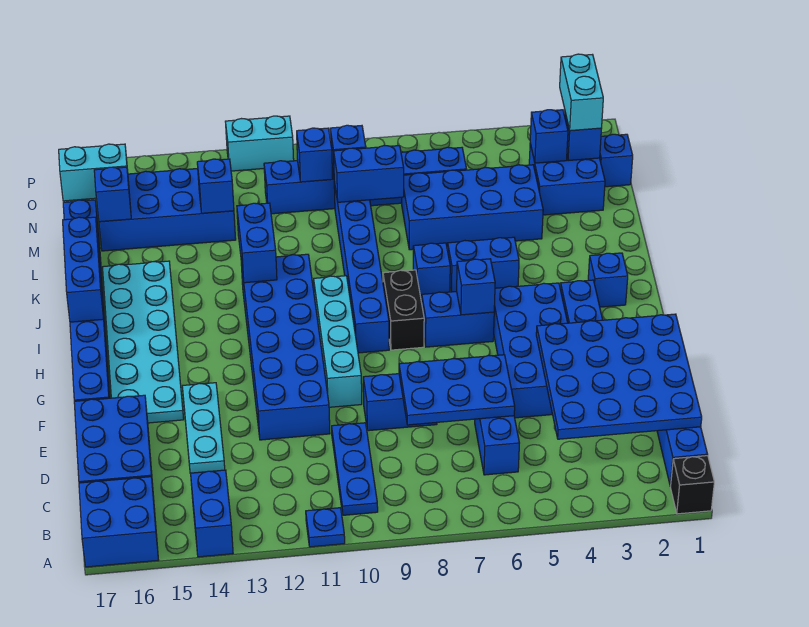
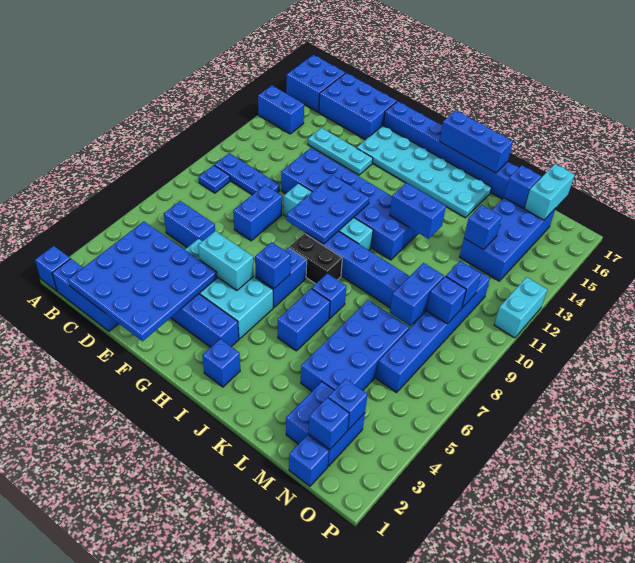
black brick A1 level 1 -> blue brick A1 level 1
blue plate A11 level 1 -> blue plate B9 level 1
blue plate D6:E8 level 2 -> blue plate G9:H11 level 2
blue brick E4:H5 level 1 -> cyan brick E4:H5 level 1
cyan brick N2:O2 level 3 -> cyan brick F5:G5 level 2

